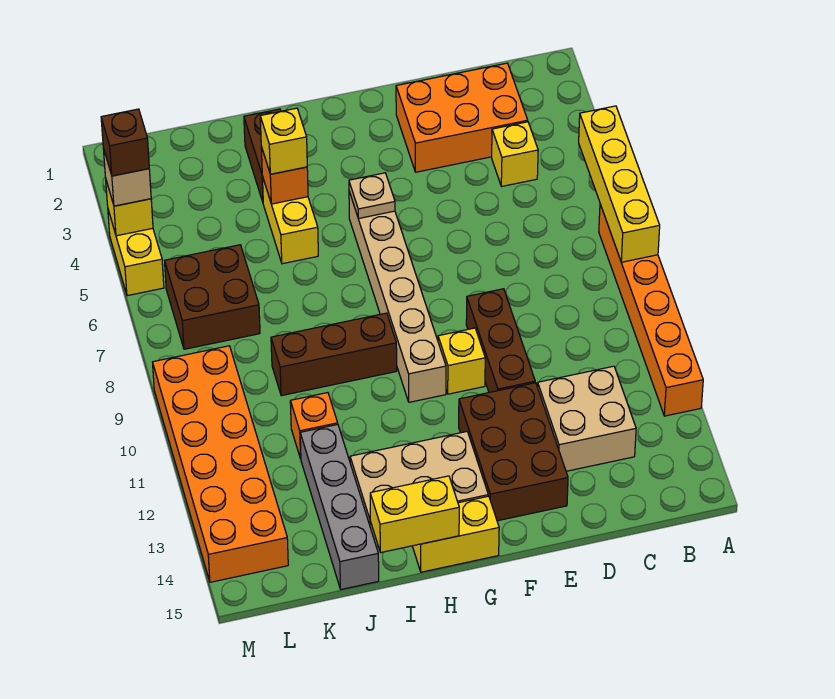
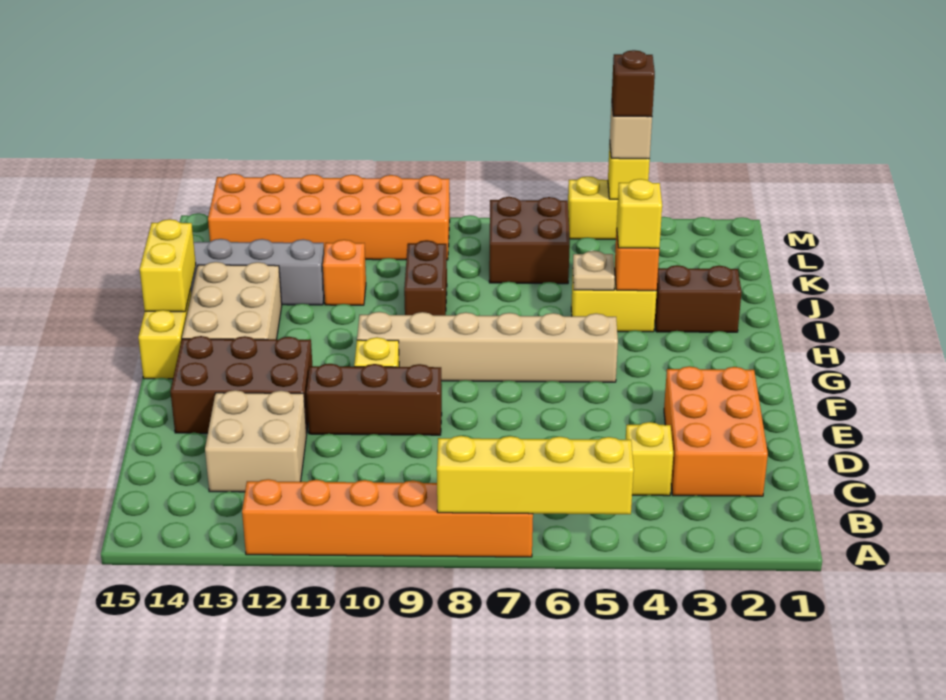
tan plate G5 level 2 -> tan plate I5 level 2
brown brick H9:J9 level 1 -> brown brick I9:J9 level 1

